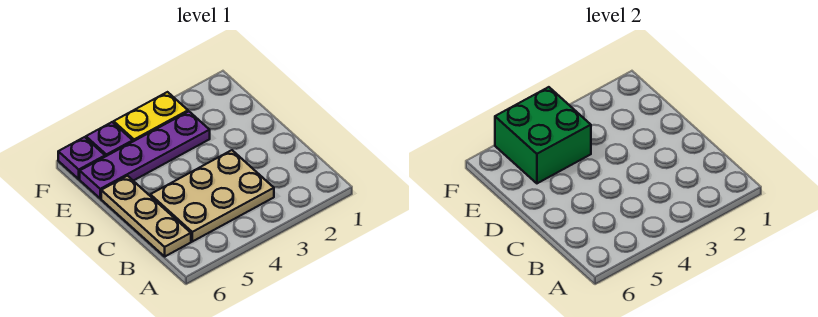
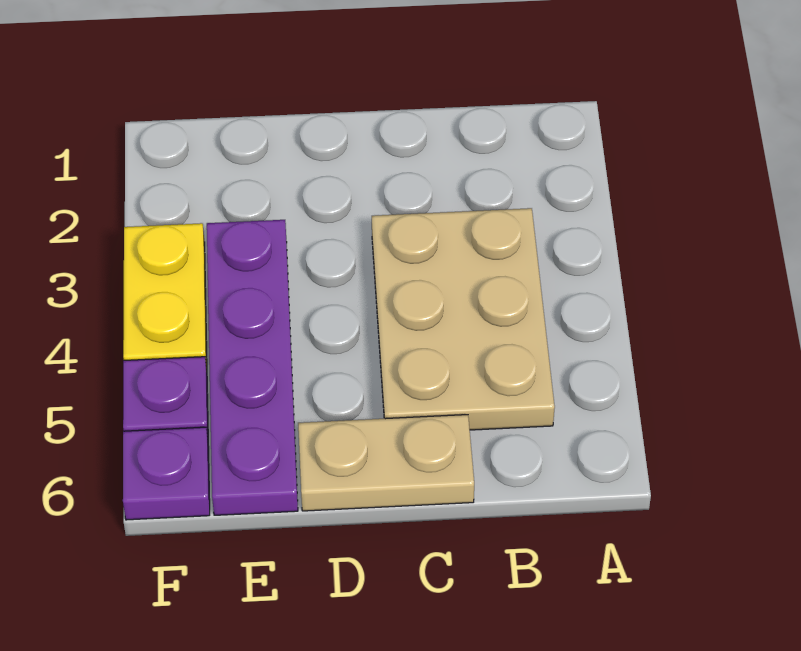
tan plate B6:D6 level 1 -> tan plate C6:D6 level 1
green brick E4:F5 level 2 -> none

